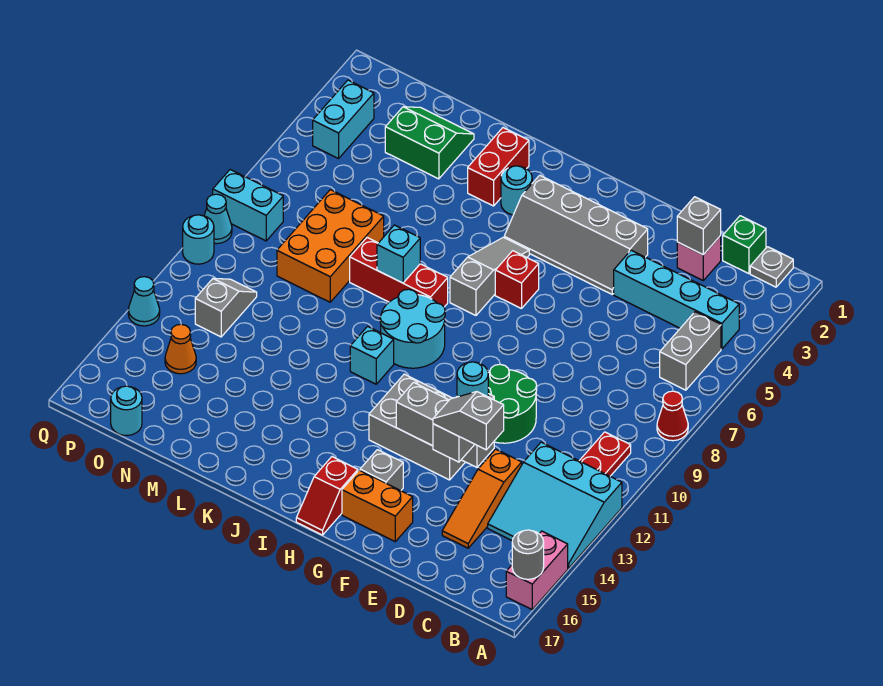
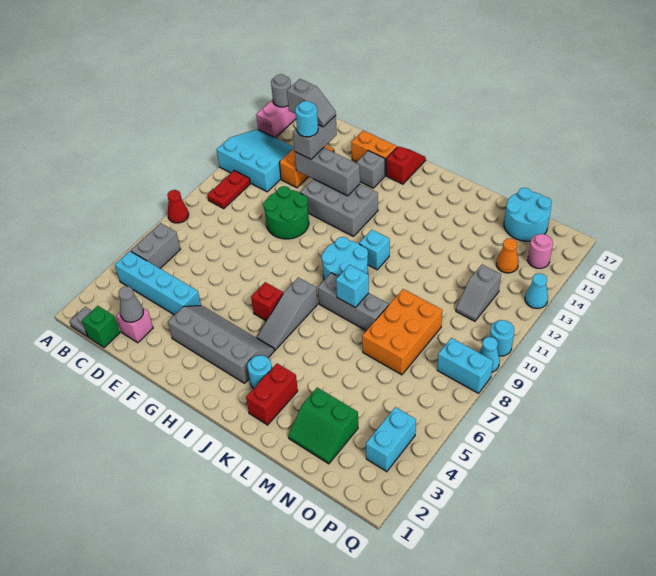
grey brick D2 level 2 -> grey cone D2 level 2
red brick J8:L8 level 1 -> grey brick J8:L8 level 1
cyan round brick O17 level 1 -> cyan round brick N16:O17 level 1
none -> pink round brick P15 level 1

